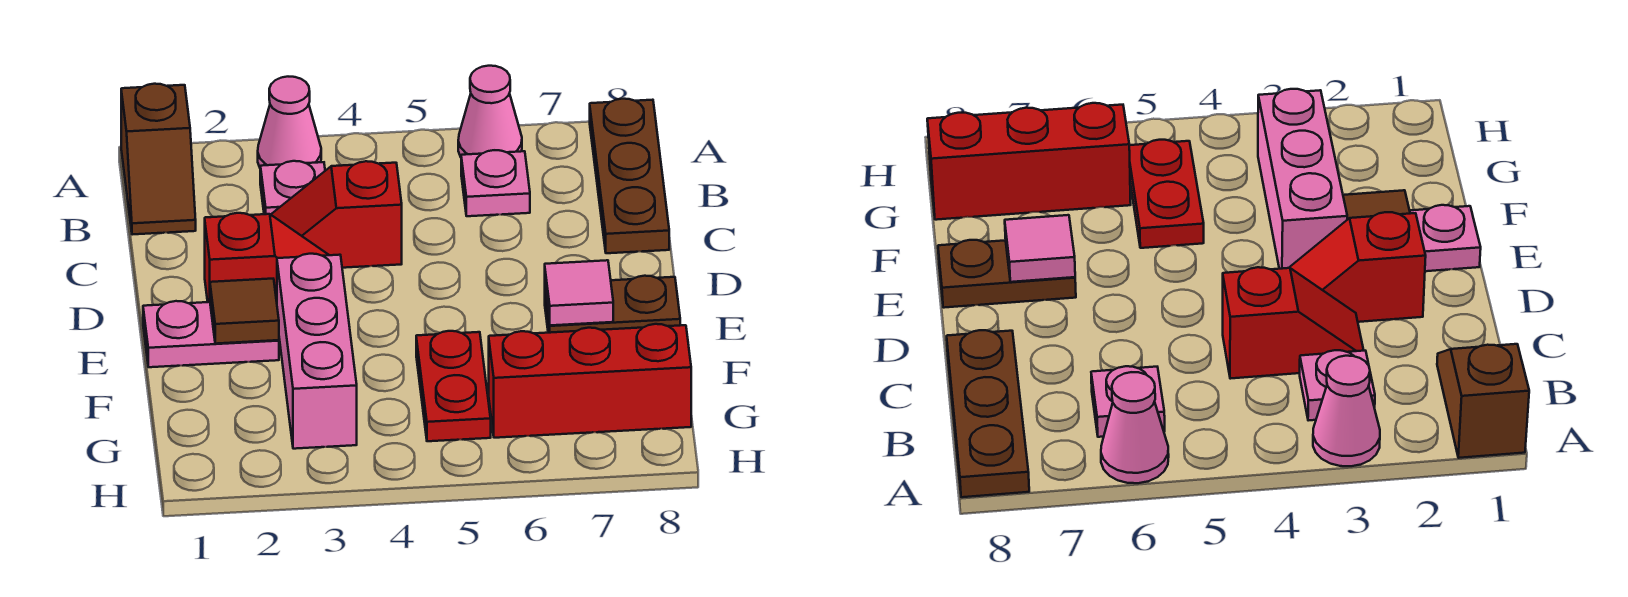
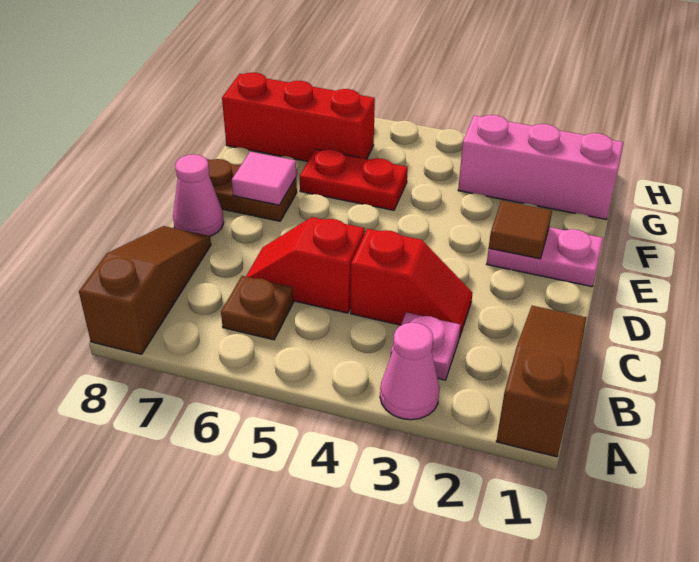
brown slope A1:B1 level 1 top A -> brown slope A1:C1 level 1 top A
pink cone A6 level 1 -> pink cone D8 level 1
brown plate A8:C8 level 1 -> brown slope A8:C8 level 1 top A
pink plate B6 level 1 -> brown plate B6 level 1
red slope D2:D3 level 1 top 2 -> red slope C5:C6 level 1 top 5
pink brick E3:G3 level 1 -> pink brick G1:G3 level 1
red plate F5:G5 level 1 -> red plate F5:F6 level 1

